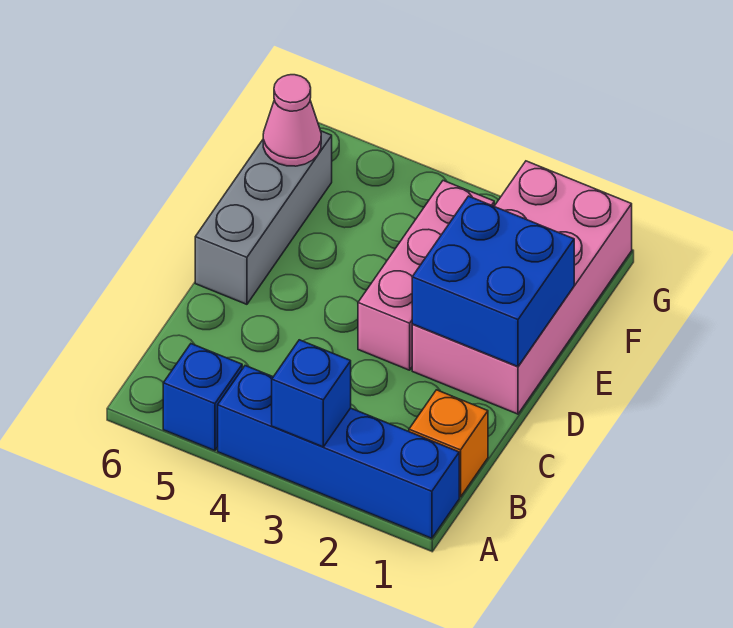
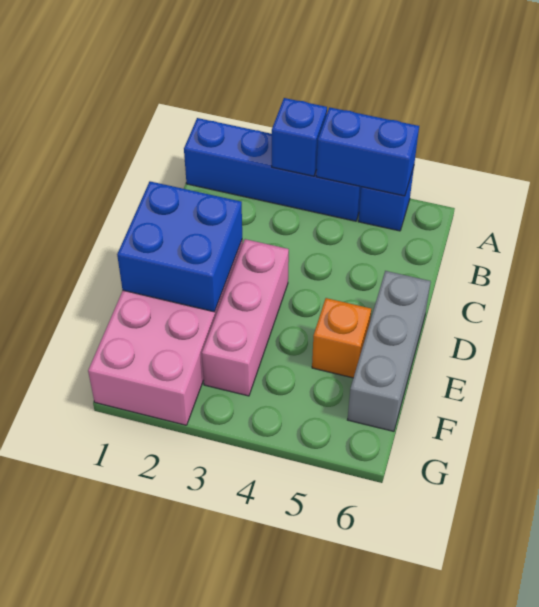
none -> blue brick A4:A5 level 2
orange brick B1 level 1 -> orange brick E5 level 1
pink cone F6 level 2 -> none

